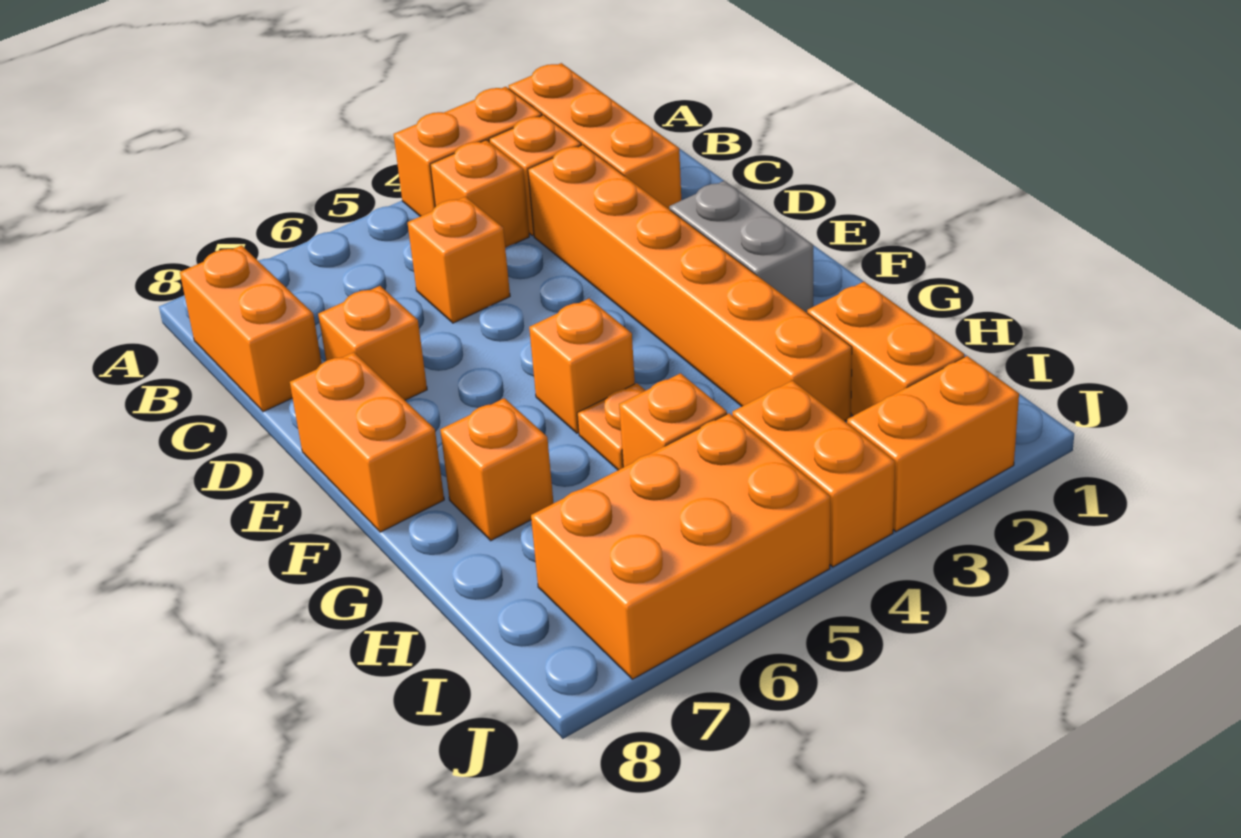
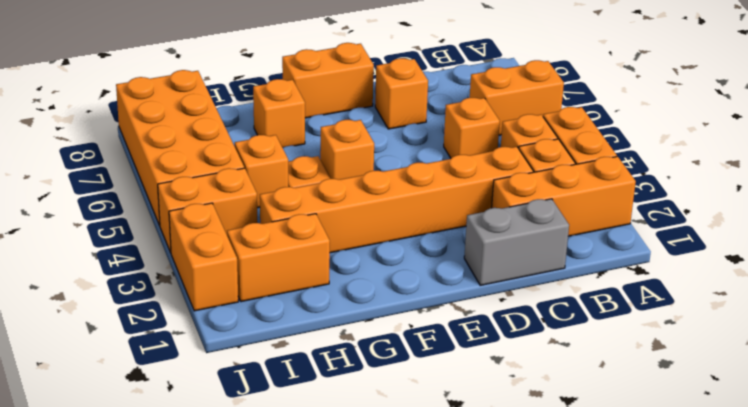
orange brick B8:C8 level 1 -> orange brick A6:B6 level 1
grey brick E2:F2 level 1 -> grey brick C1:D1 level 1
orange brick I5:J7 level 1 -> orange brick I5:J8 level 1

